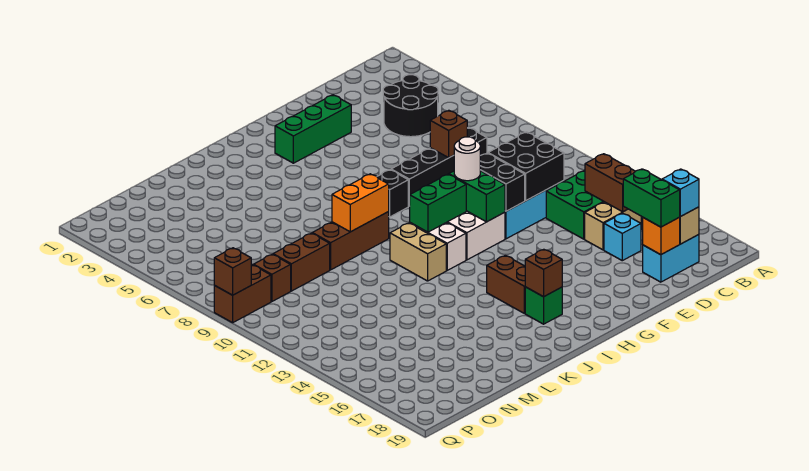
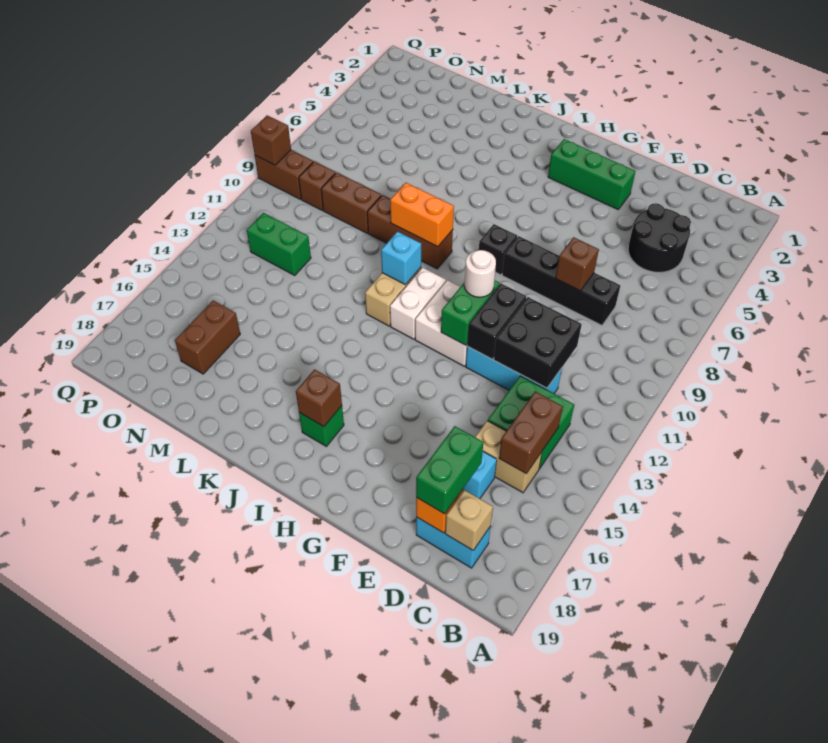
cyan brick C18 level 3 -> cyan brick J11 level 2
green brick H11:I11 level 2 -> green brick N12:O12 level 1
brown brick I15:I16 level 1 -> brown brick N16:N17 level 1

